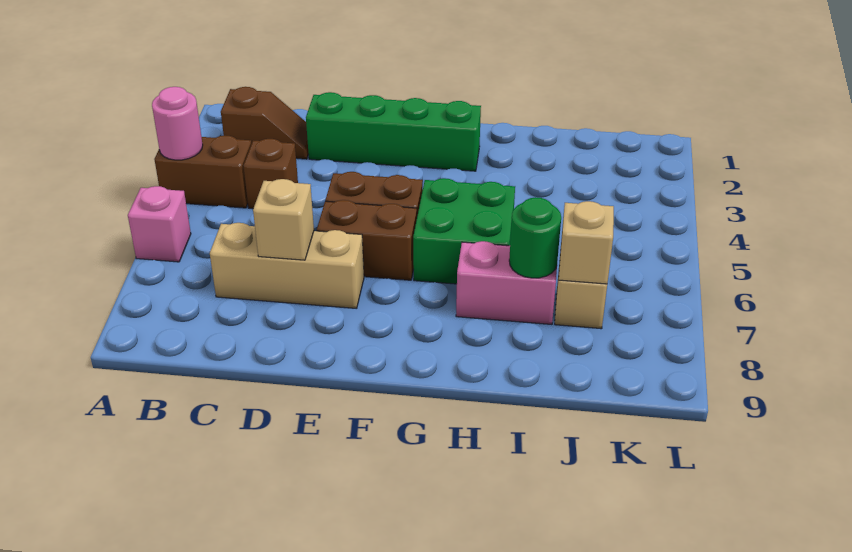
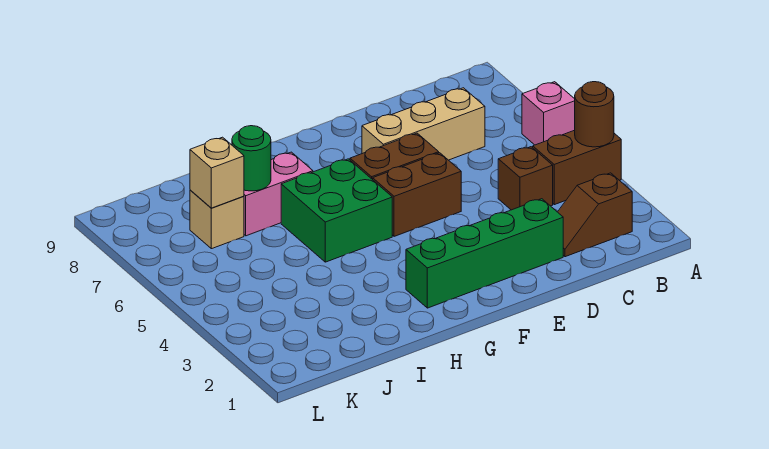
pink round brick A4 level 2 -> brown round brick A4 level 2
tan brick D7 level 2 -> none

